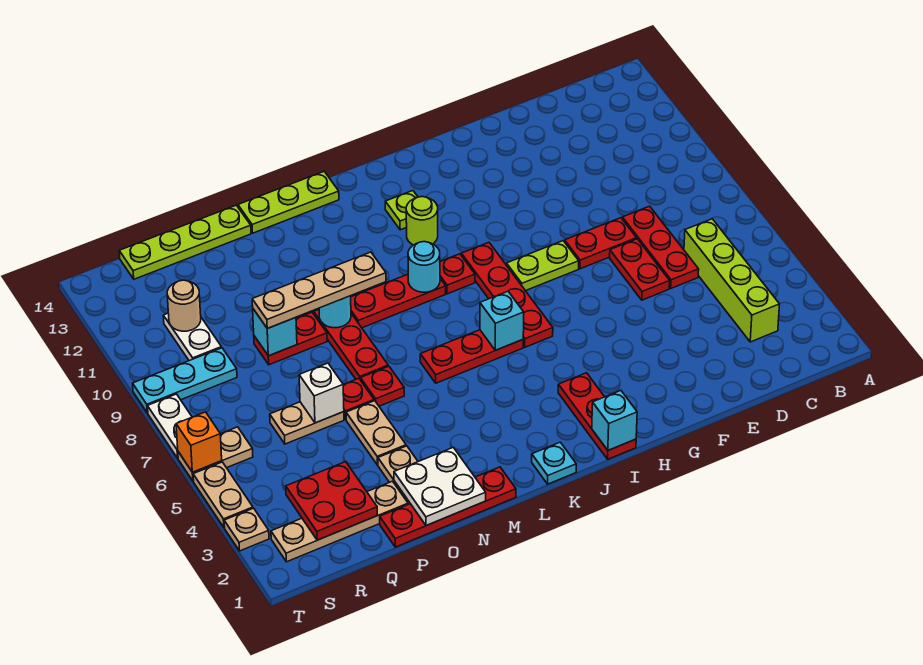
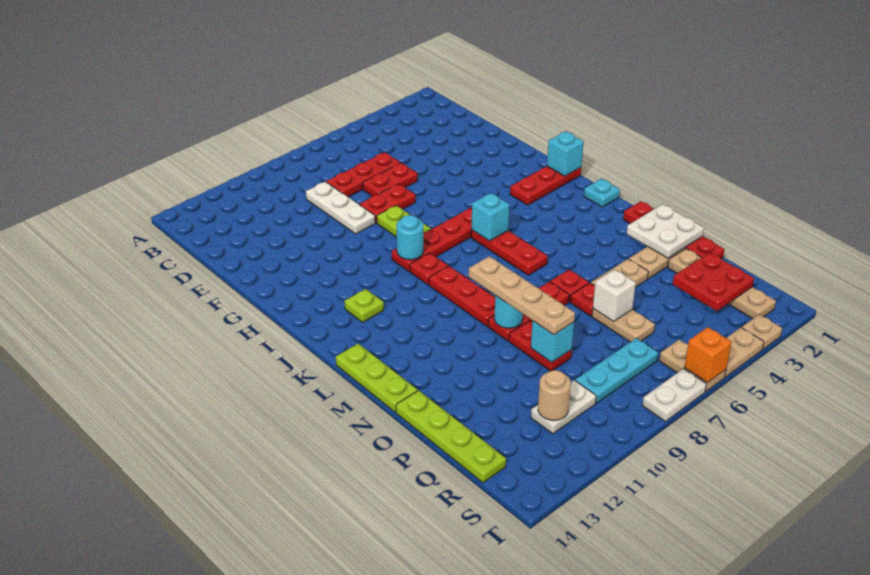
lime brick C3:C6 level 1 -> none
none -> white plate D9:F9 level 1
red plate E8:F8 level 1 -> red plate F7:F8 level 1
lime round brick J11 level 1 -> none
cyan round brick K9 level 2 -> cyan round brick I9 level 2
cyan plate R9:T9 level 1 -> cyan plate R7:R9 level 1

